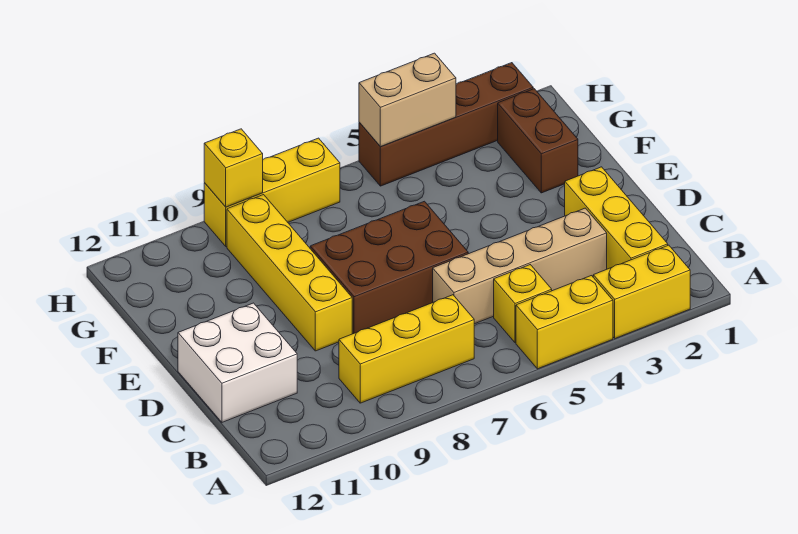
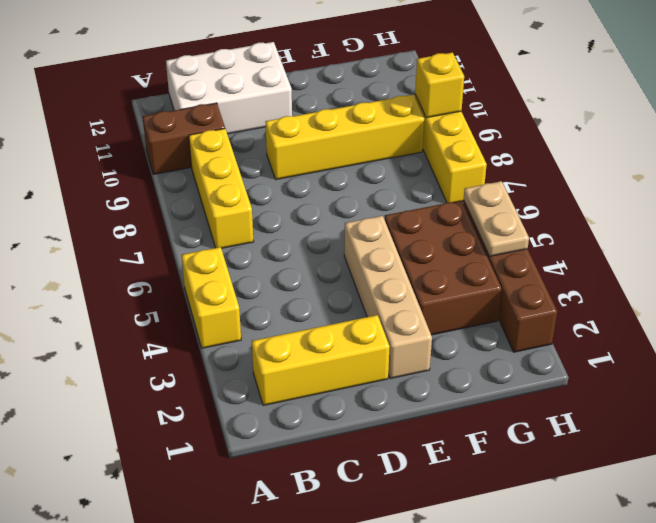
yellow brick A2:A3 level 1 -> none
yellow brick B5 level 1 -> none
tan brick C3:C6 level 1 -> tan brick E2:E5 level 1
white brick C11:D12 level 1 -> white brick B11:D12 level 1
brown brick D6:E8 level 1 -> brown brick F3:G5 level 1
brown brick F2:G2 level 1 -> brown brick A10:B10 level 1
tan brick H4:H5 level 2 -> tan plate H4:H5 level 2

